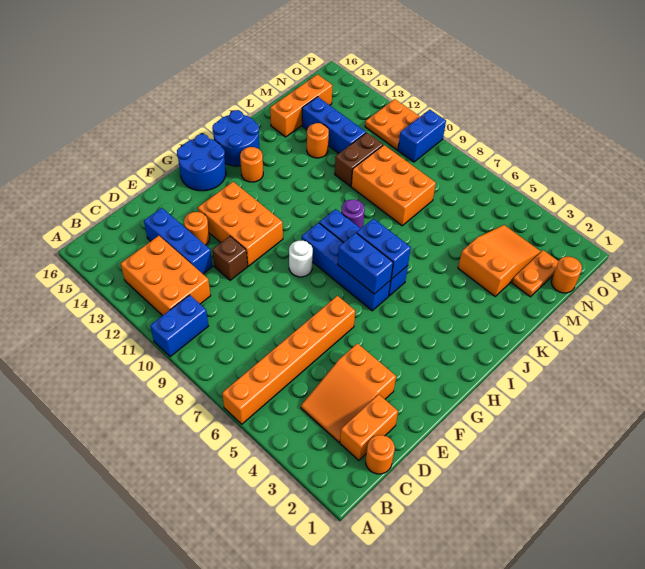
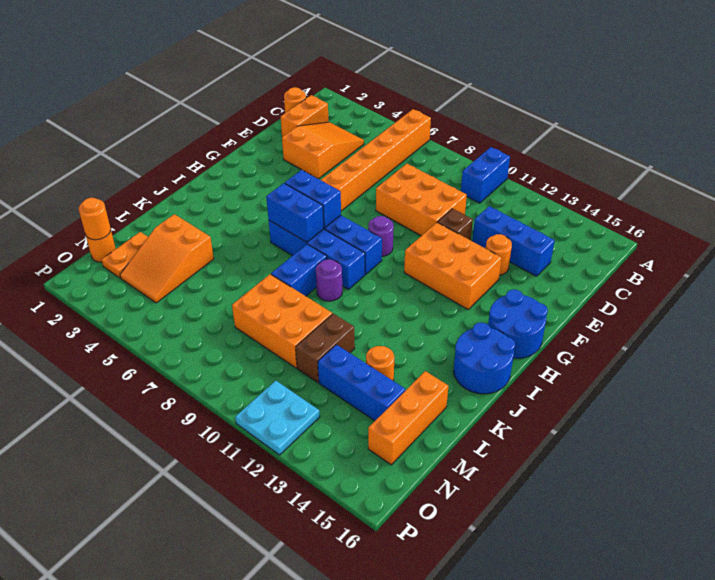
orange brick B11:C13 level 1 -> orange brick D8:E10 level 1
white round brick G9 level 1 -> purple round brick G9 level 1
orange round brick I14 level 1 -> orange round brick N1 level 2
blue brick O10:P10 level 1 -> blue brick J8:K8 level 1
orange plate O11:P12 level 1 -> cyan plate O11:P12 level 1

